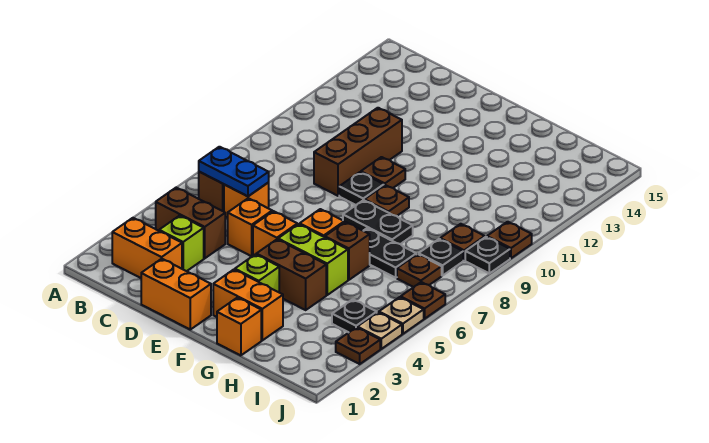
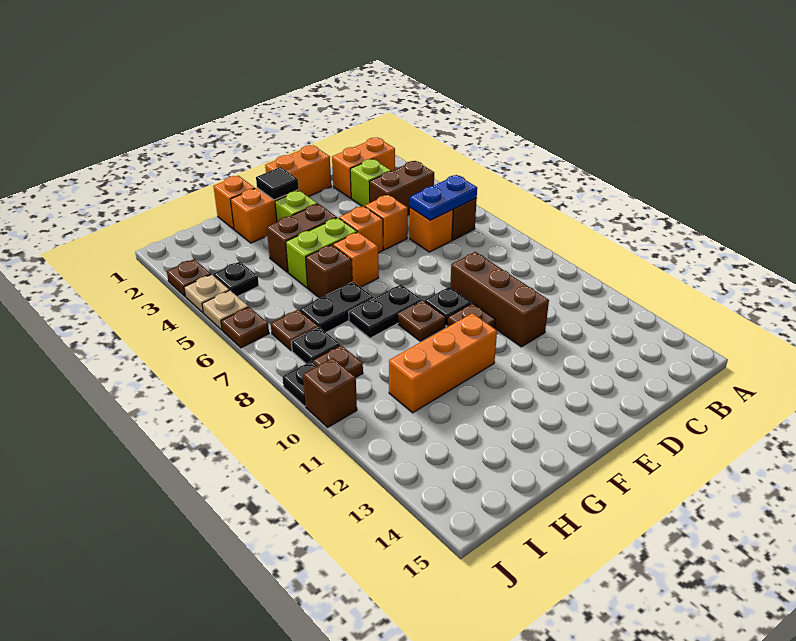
none -> black tile F2 level 2
none -> orange brick F11:H11 level 1
brown plate J10 level 1 -> brown brick J10 level 1

